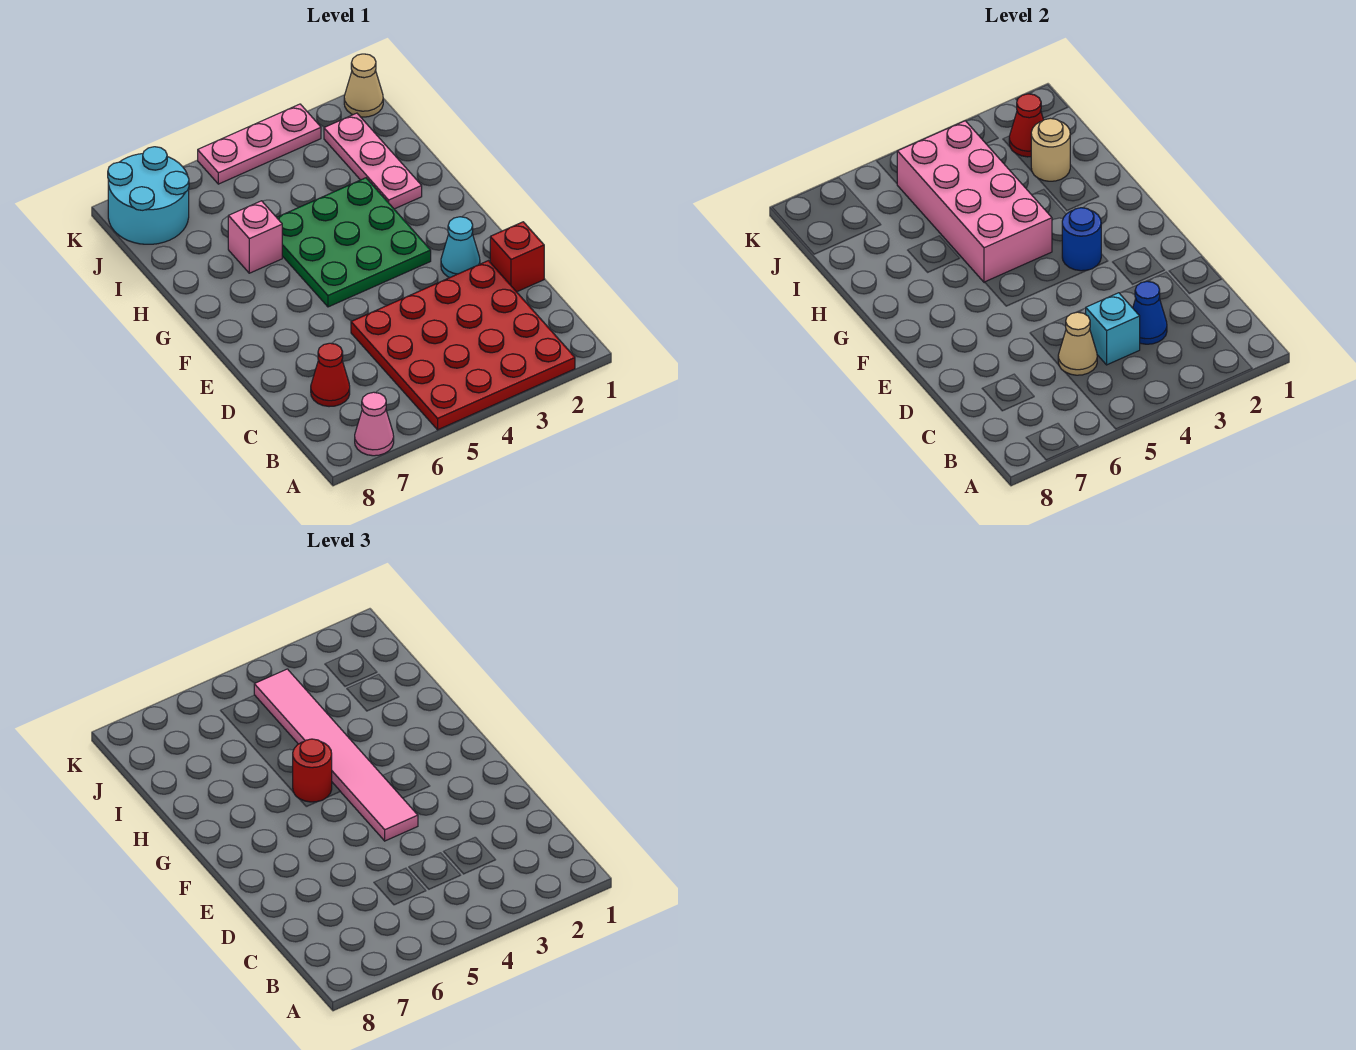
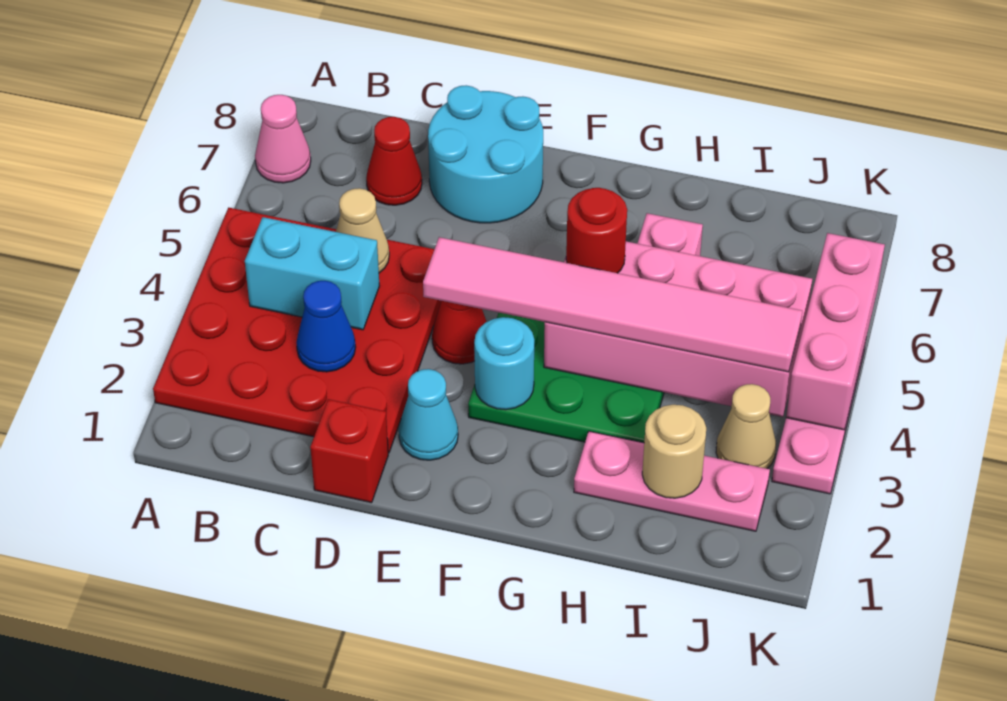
cyan brick C4 level 2 -> cyan brick B4:C4 level 2
blue round brick F3 level 2 -> cyan round brick F3 level 2
red cone J2 level 2 -> red cone E4 level 1
cyan round brick J7:K8 level 1 -> cyan round brick D7:E8 level 1
tan cone K1 level 1 -> tan cone J3 level 1
none -> pink brick K4:K6 level 2

